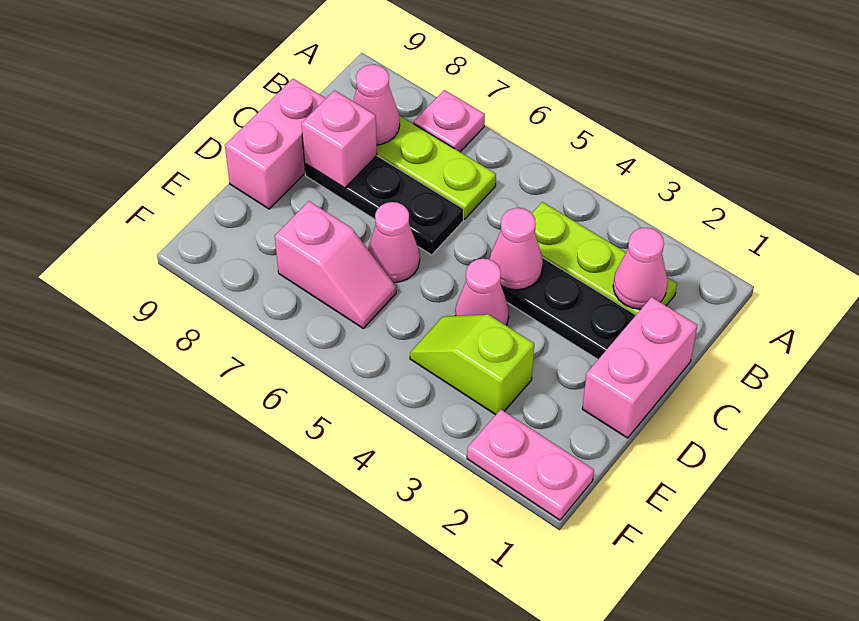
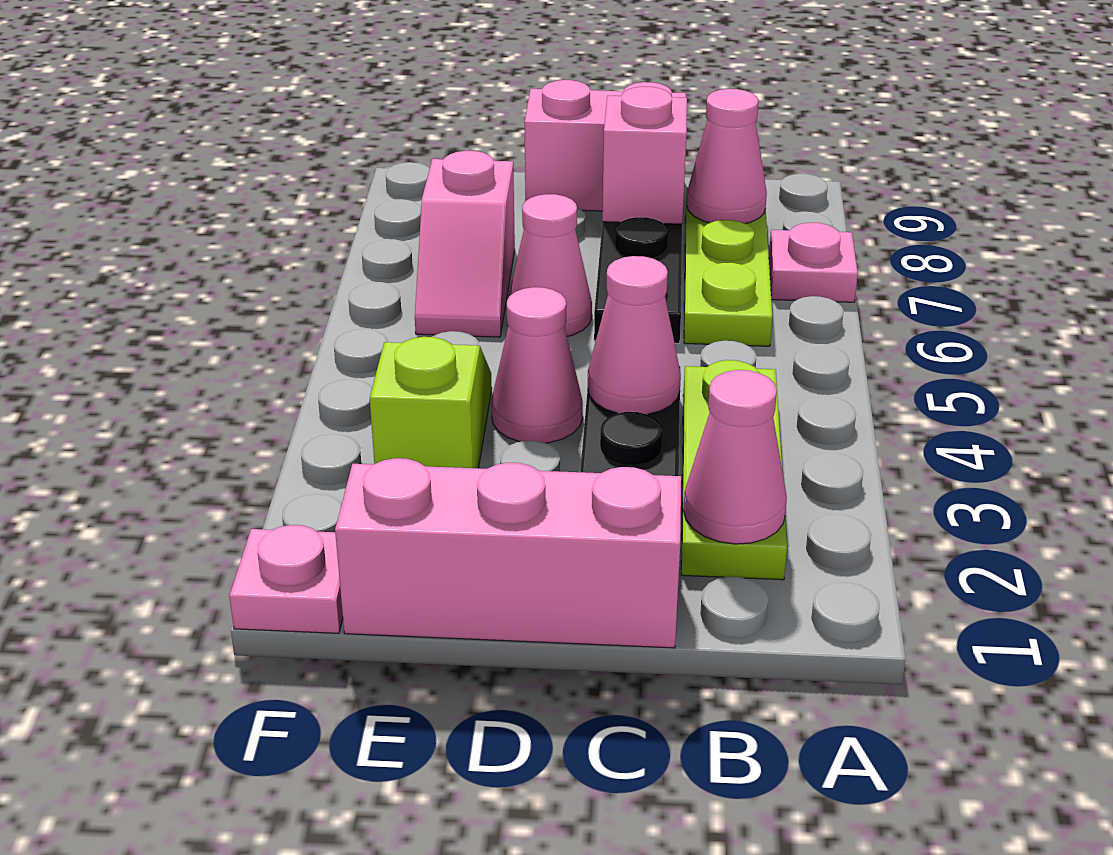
pink brick C1:D1 level 1 -> pink brick C1:E1 level 1
pink plate F1:F2 level 1 -> pink plate F1 level 1

